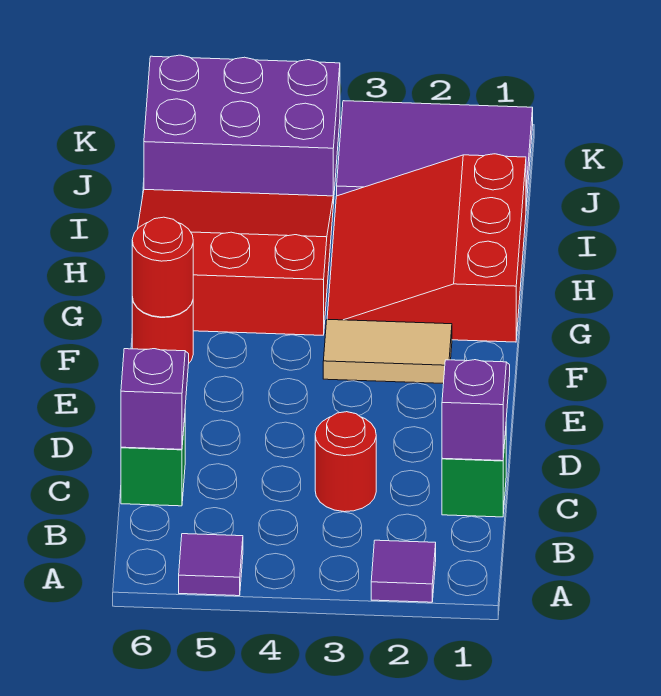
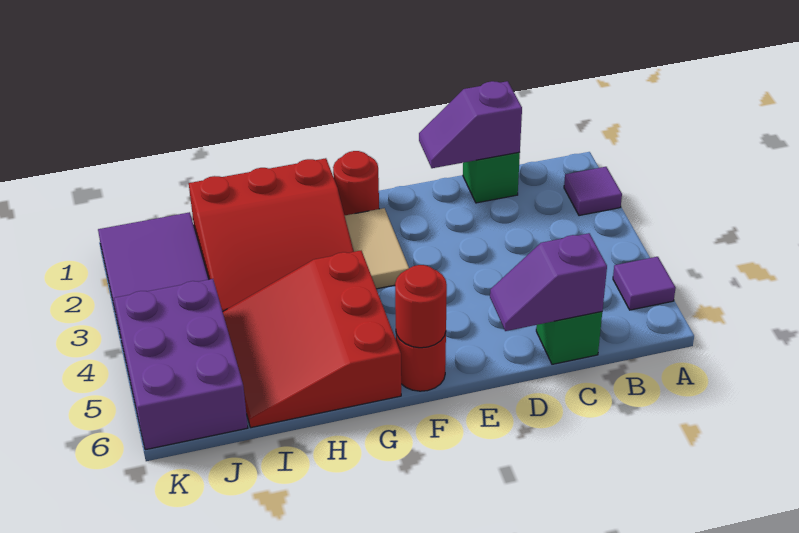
red round brick C3 level 1 -> red round brick F1 level 1

